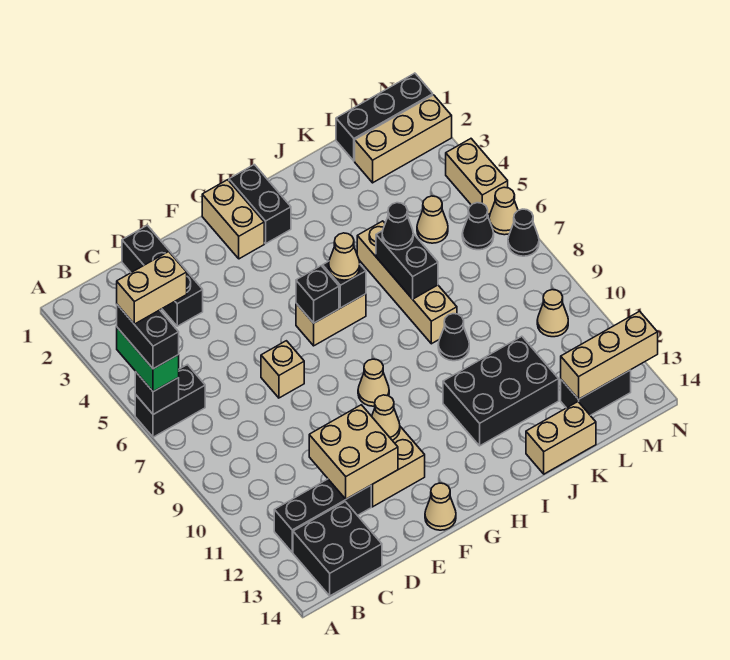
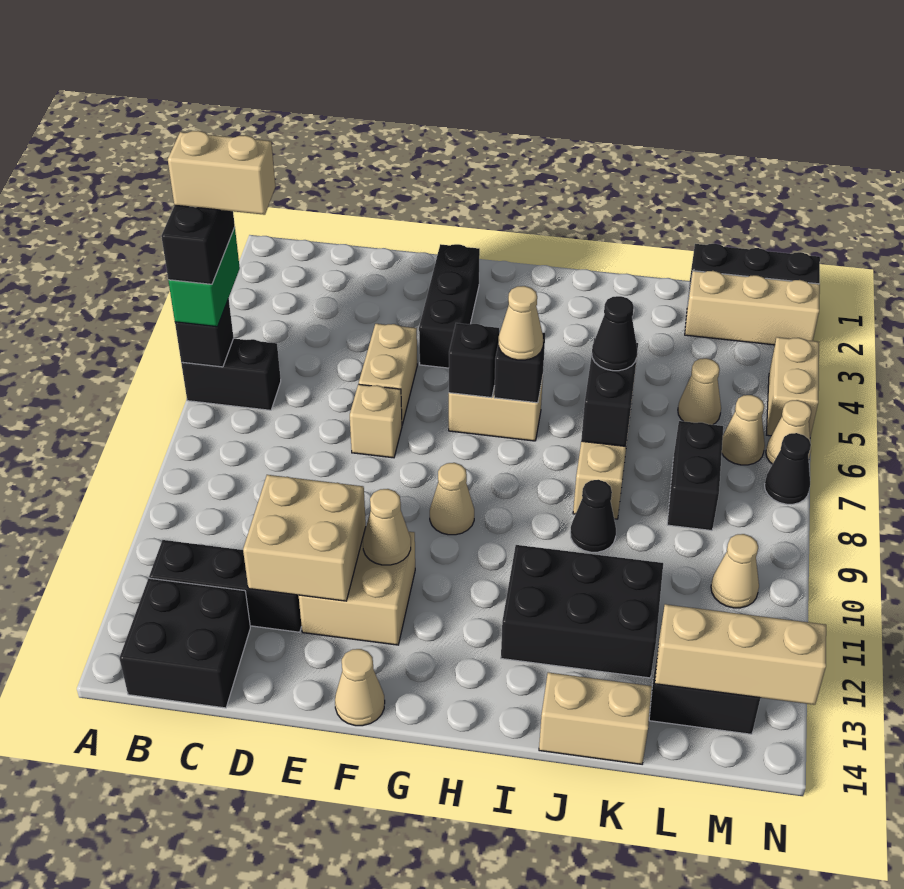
black brick D1:D3 level 1 -> black brick F2:F4 level 1
tan brick G1:G2 level 1 -> tan brick E5:E6 level 1
black brick H1:H2 level 1 -> black brick L7:L8 level 1
black cone M6 level 1 -> tan cone M6 level 1

